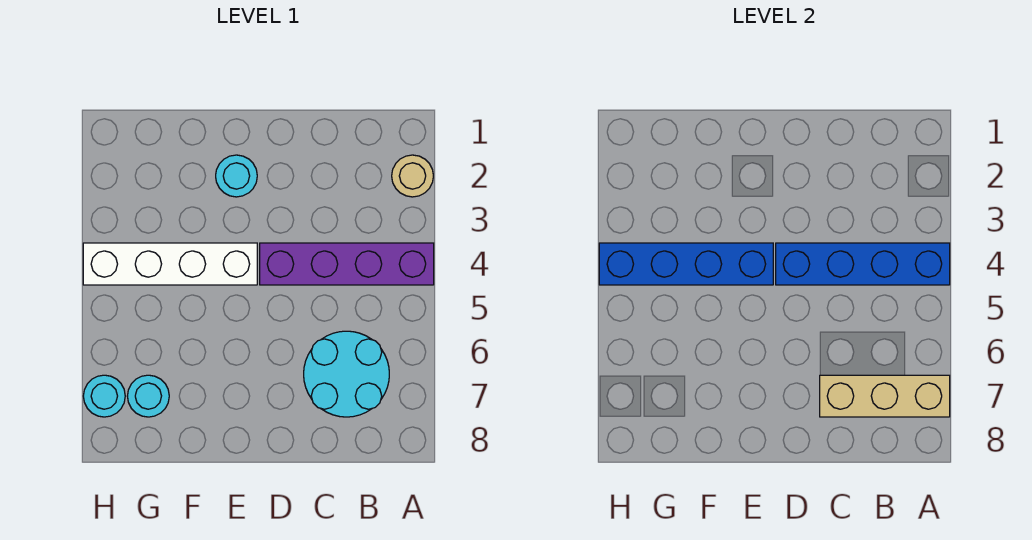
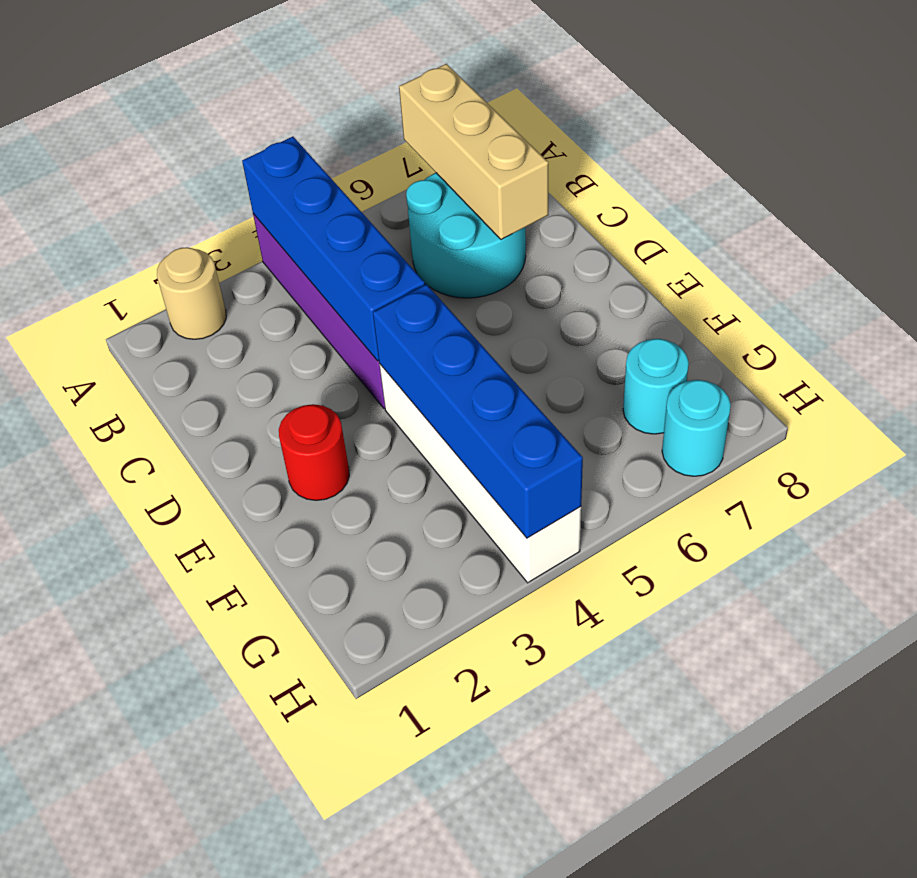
cyan round brick E2 level 1 -> red round brick E2 level 1

